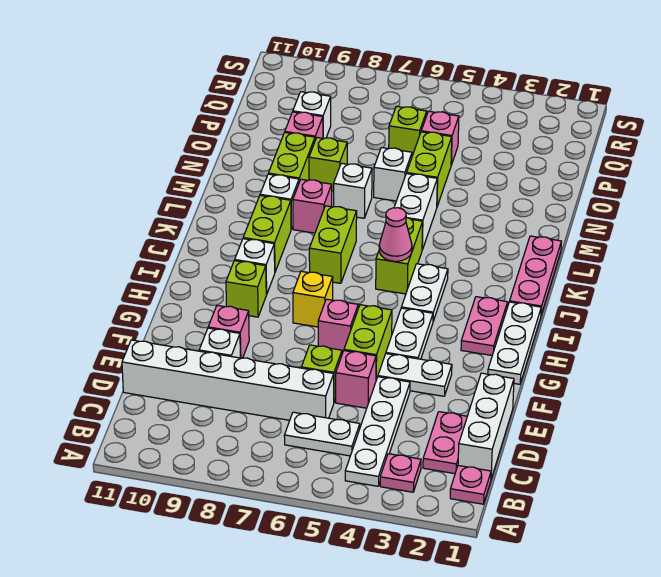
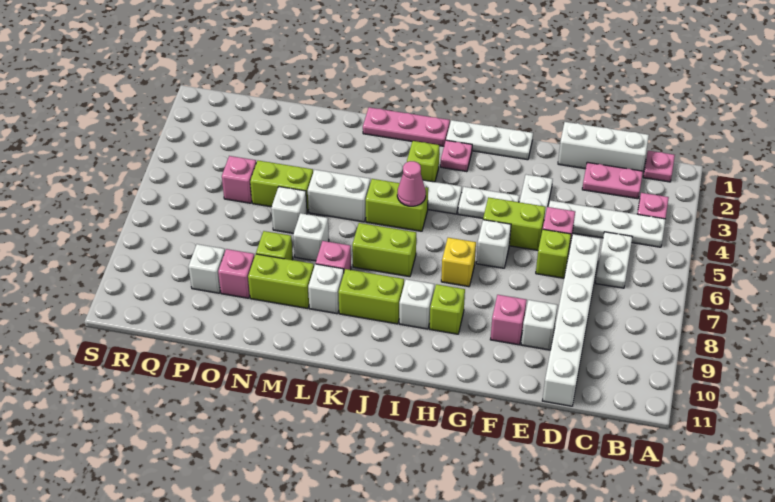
pink brick G6 level 1 -> white brick G6 level 1
pink plate H2:I2 level 1 -> pink plate I2 level 1
lime brick P6 level 1 -> lime brick J3 level 1

